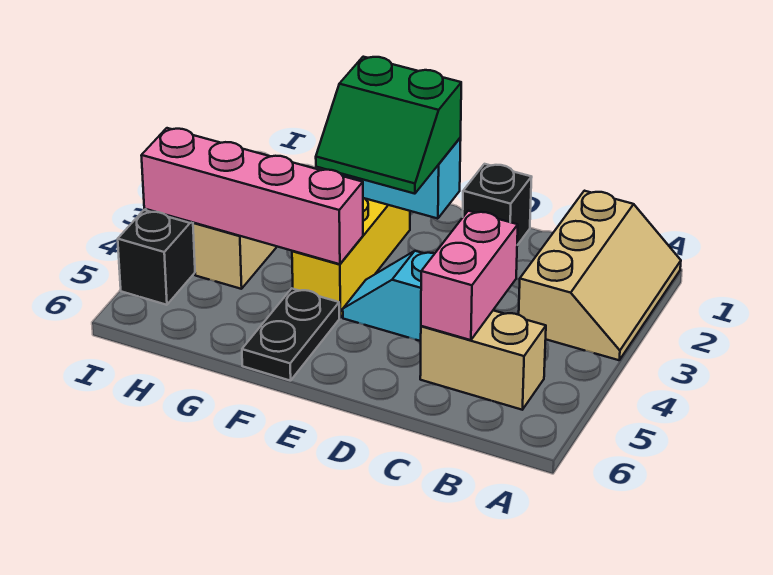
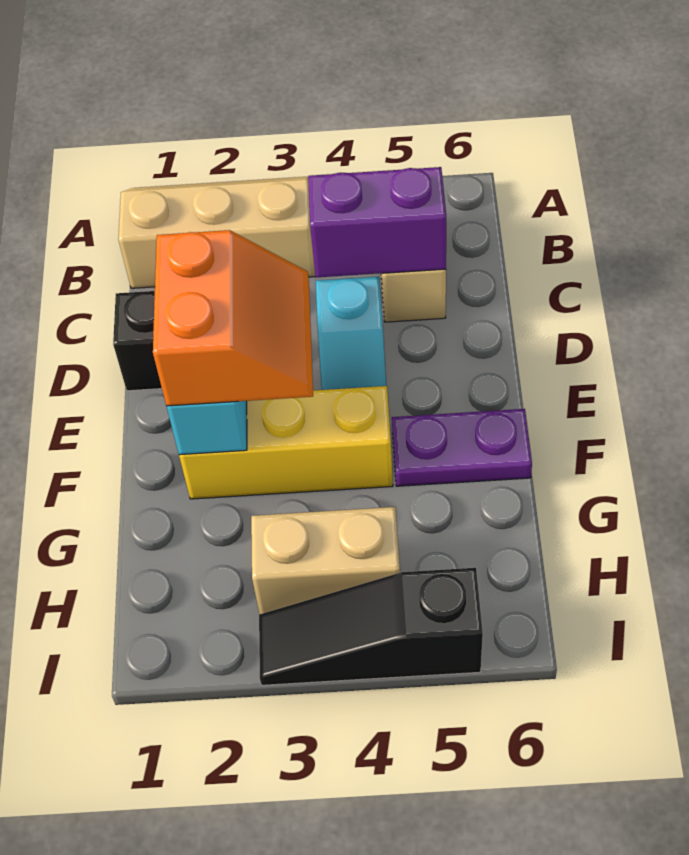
pink brick C4:C5 level 2 -> purple brick C4:C5 level 2
green slope E2:F3 level 3 top 2 -> orange slope E2:F3 level 3 top 2
pink brick F4:I4 level 2 -> none
black plate F5:F6 level 1 -> purple plate F5:F6 level 1

